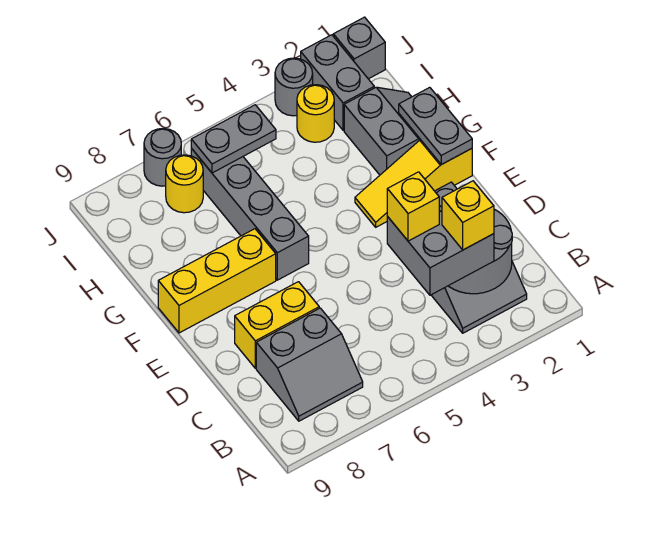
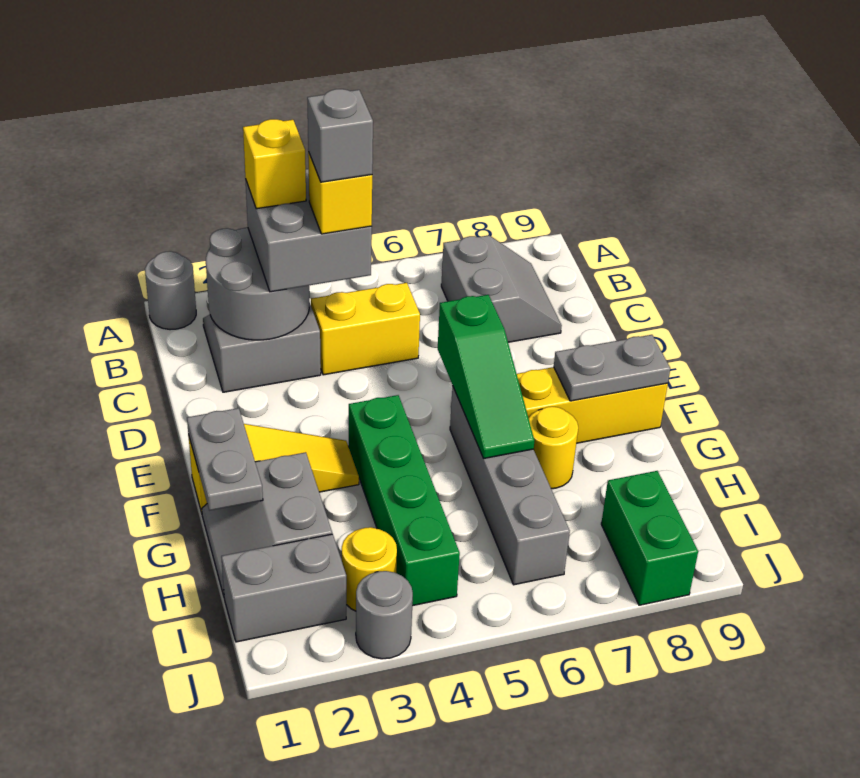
grey slope B7:C8 level 1 top C -> grey slope B7:C8 level 1 top 7
yellow brick D7:D8 level 1 -> yellow brick C4:C5 level 1
none -> green slope E6:G6 level 2 top E
none -> green brick F4:I4 level 1
grey brick I2:J2 level 1 -> grey brick I1:I2 level 1
grey plate I5:I6 level 2 -> grey plate F8:F9 level 2
yellow round brick I7 level 1 -> yellow round brick G7 level 1
none -> green brick I8:J8 level 1
grey brick J1 level 1 -> grey brick C4 level 5
grey round brick J7 level 1 -> grey round brick A1 level 1

